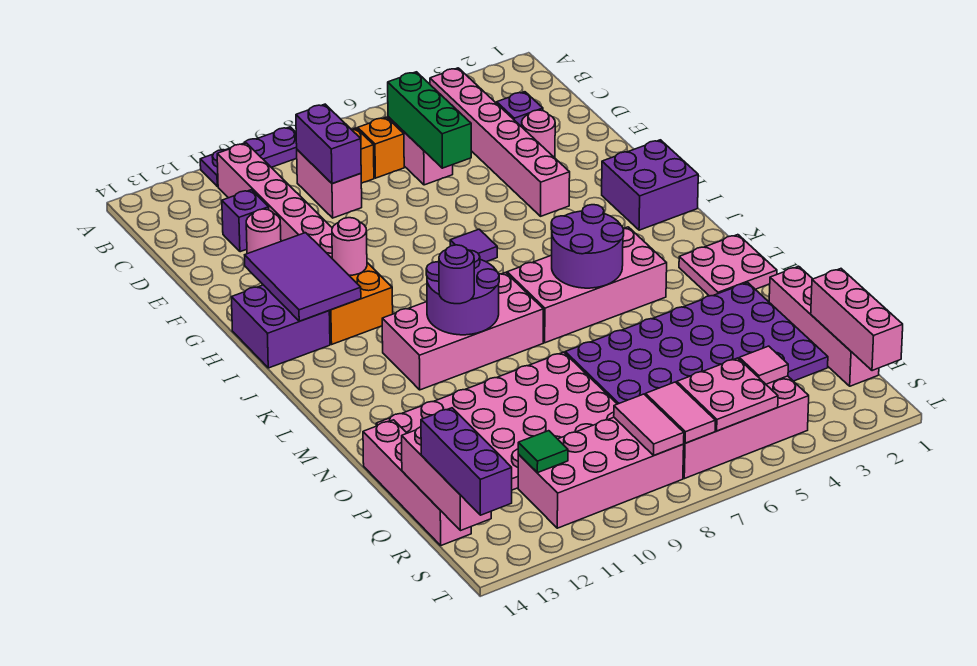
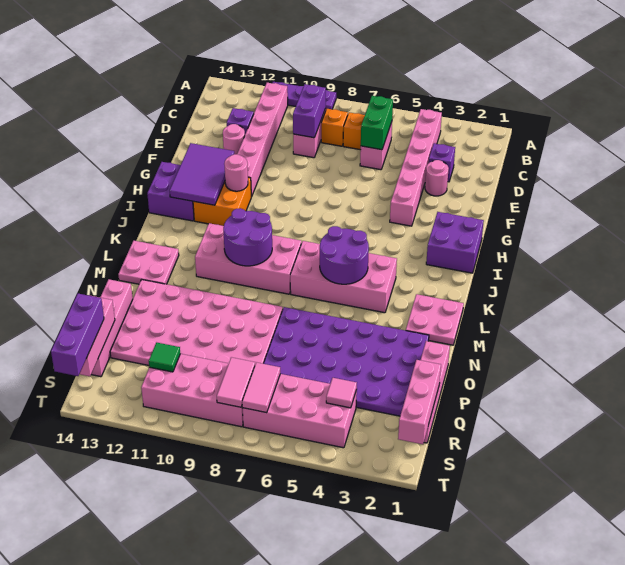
green brick C6:E6 level 2 -> green brick C6:D6 level 2
purple tile H7 level 1 -> none
purple round brick L10 level 3 -> none
pink plate R5:S6 level 2 -> pink plate L13:M14 level 1

